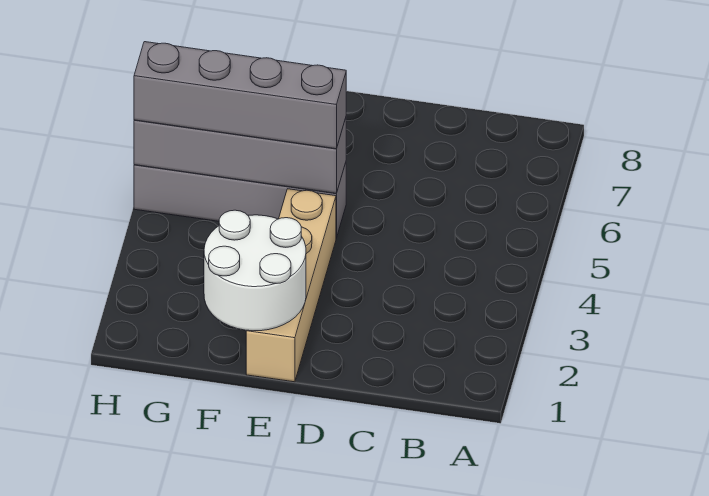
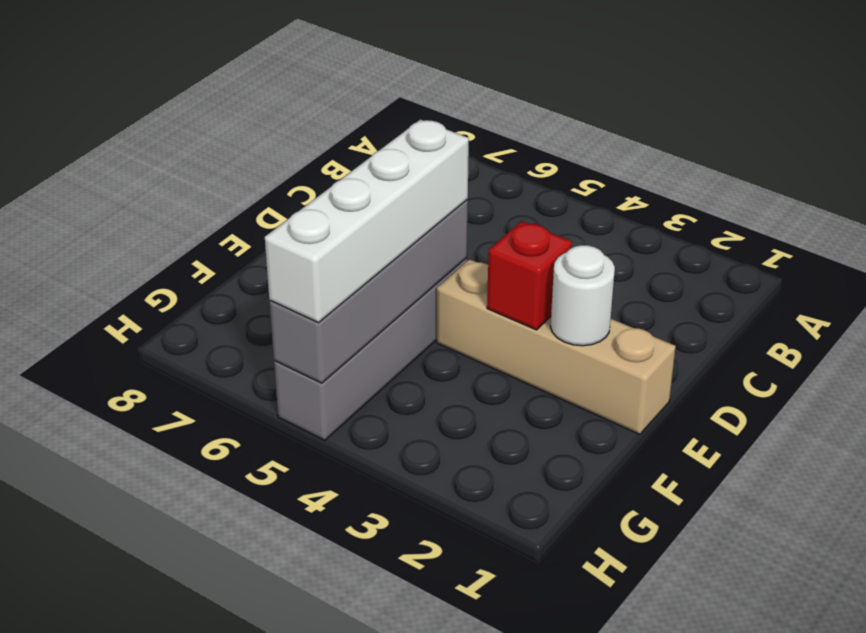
white round brick E1:F2 level 2 -> white round brick E2 level 2
none -> red brick E3 level 2
grey brick E5:H5 level 3 -> white brick E5:H5 level 3

